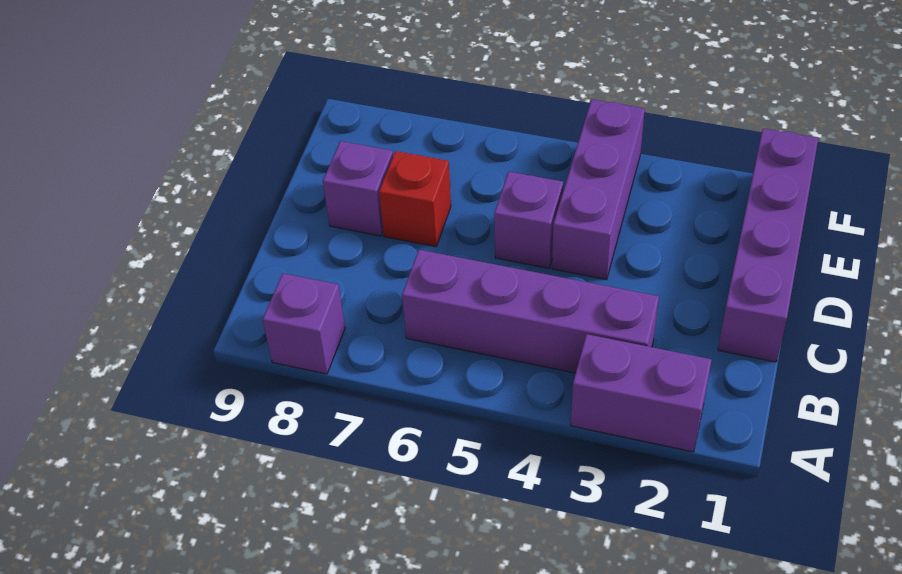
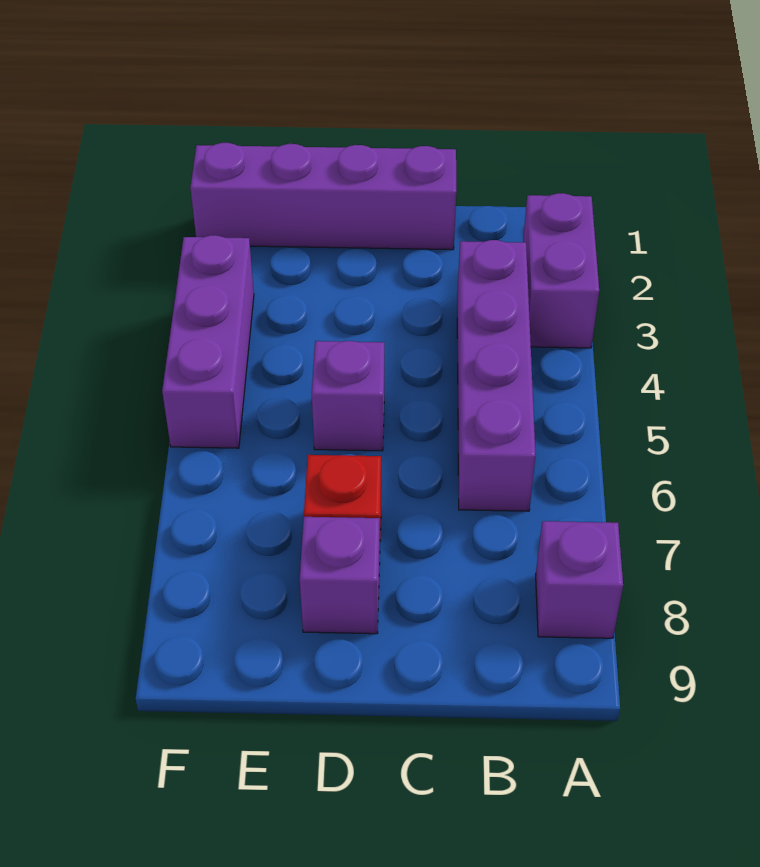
purple brick D4:F4 level 1 -> purple brick F3:F5 level 1

